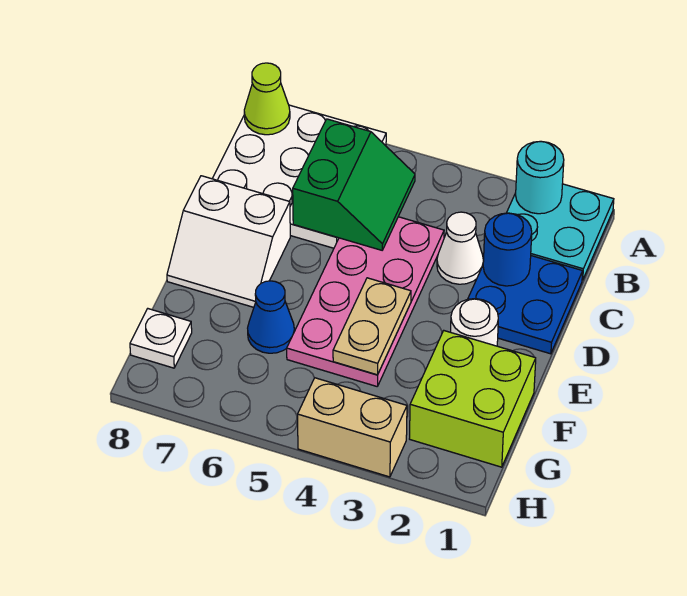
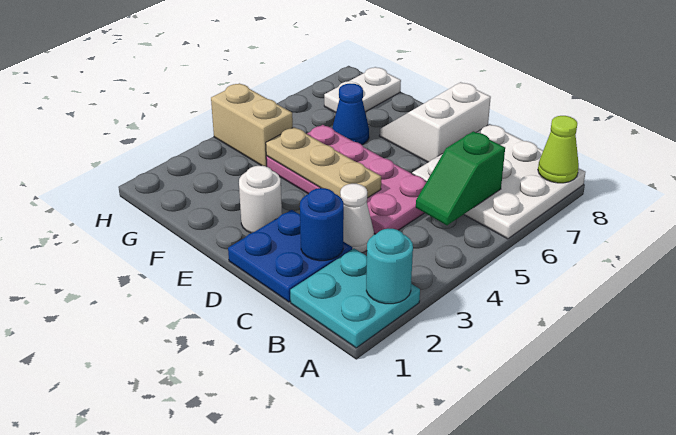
green slope B5:C6 level 2 top 6 -> green slope B5:B6 level 2 top 6
tan plate E4:F4 level 2 -> tan plate D4:F4 level 2
lime brick F1:G2 level 1 -> none
white plate G8 level 1 -> white plate G7:G8 level 1
tan brick H3:H4 level 1 -> tan brick G4:H4 level 1

